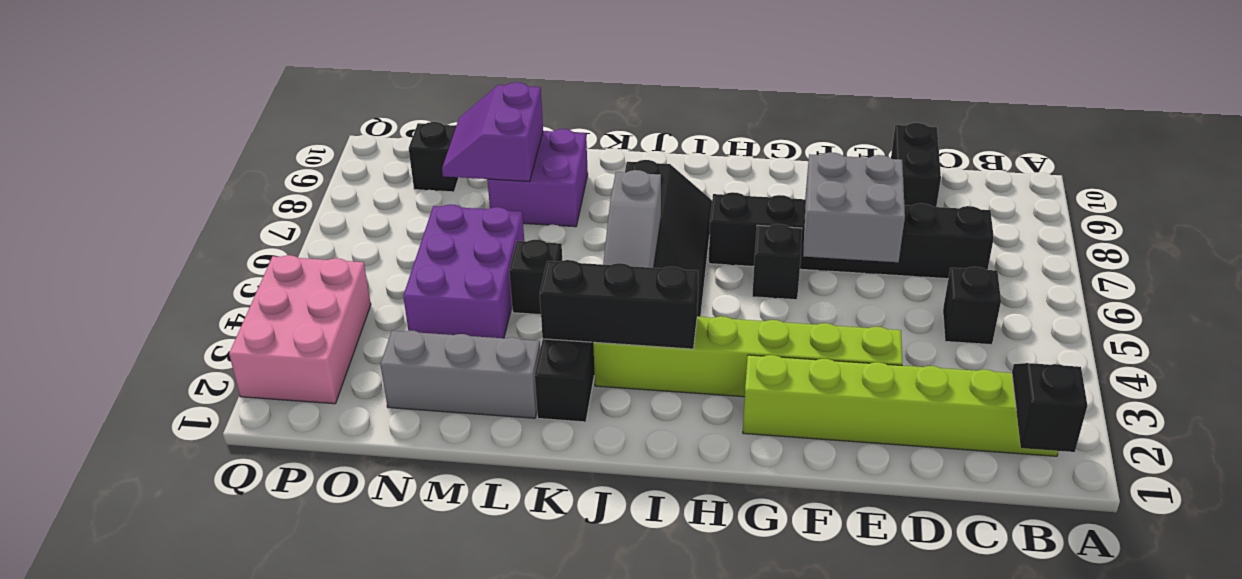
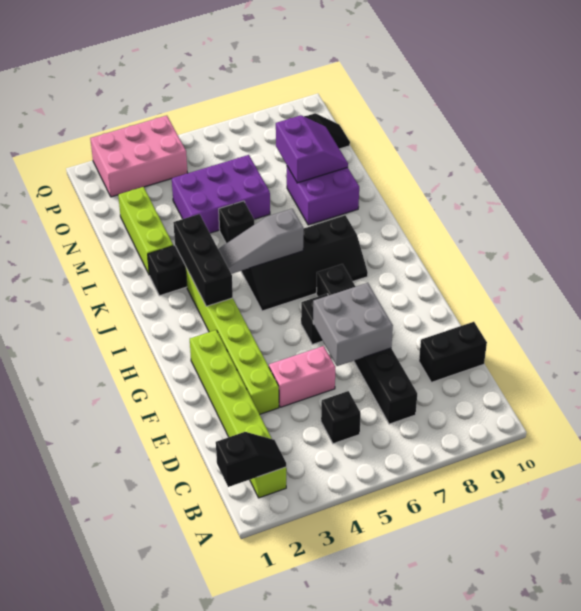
none -> pink brick E4:E5 level 1
grey brick L2:N2 level 1 -> lime brick L2:N2 level 1
purple slope M8:N9 level 2 top M -> purple slope M8:N9 level 2 top 8

